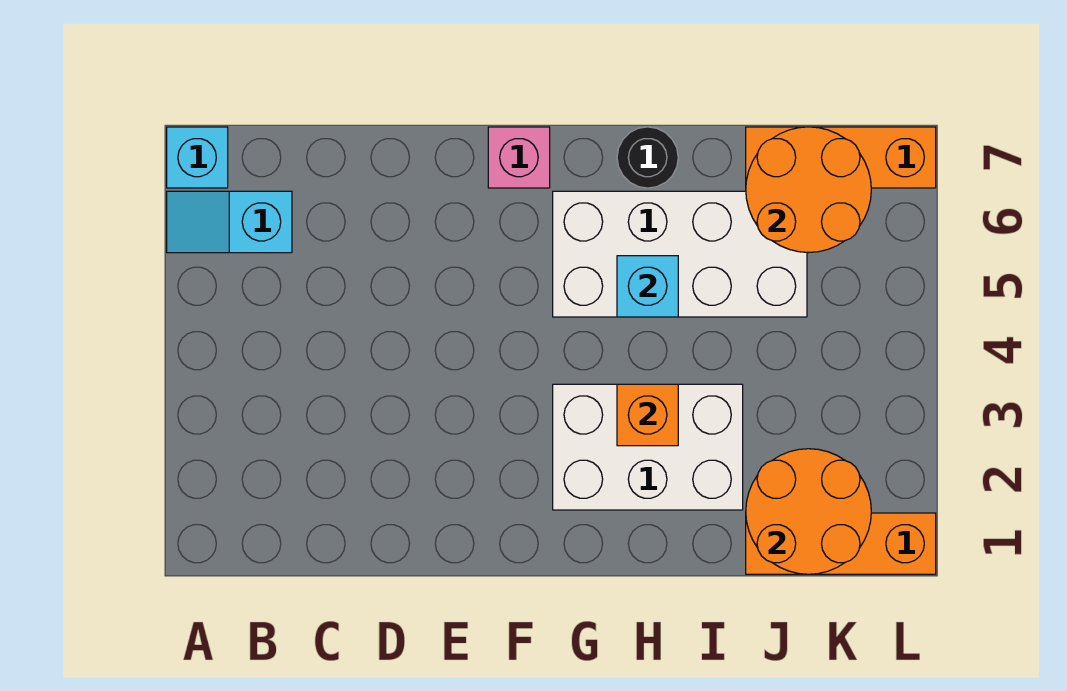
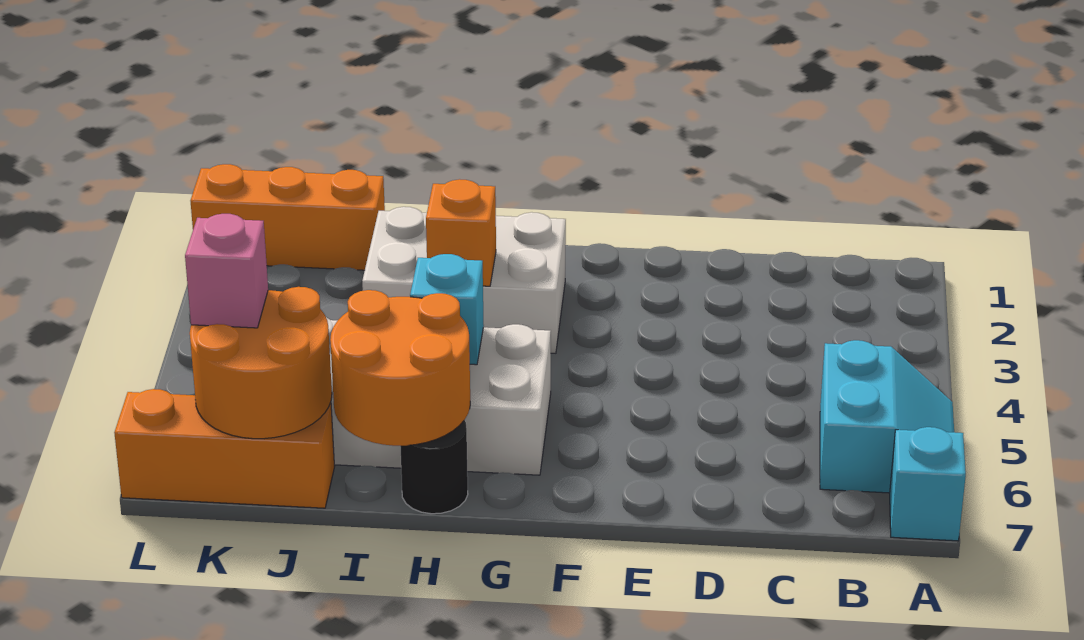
cyan slope A6:B6 level 1 top B -> cyan slope A5:B6 level 1 top B
pink brick F7 level 1 -> pink brick K6 level 3
orange round brick J1:K2 level 2 -> orange round brick H6:I7 level 2

